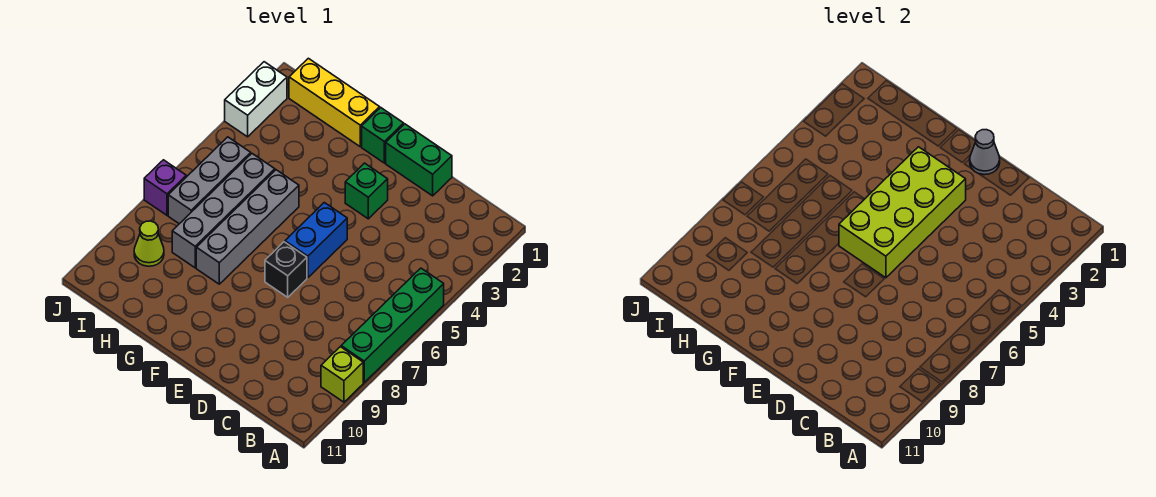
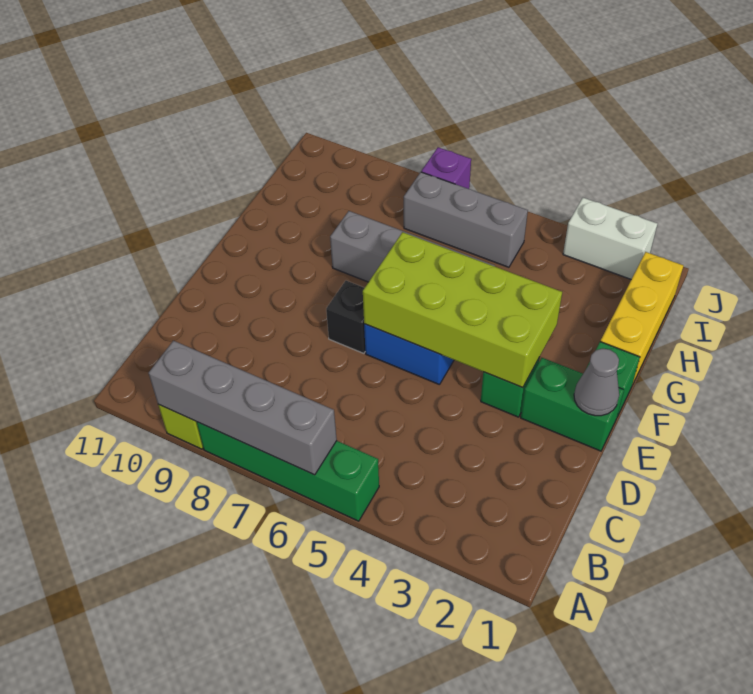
green brick D1:E1 level 1 -> green brick E1:E2 level 1
grey brick H5:H8 level 1 -> grey brick A6:A9 level 2
lime cone I9 level 1 -> none

